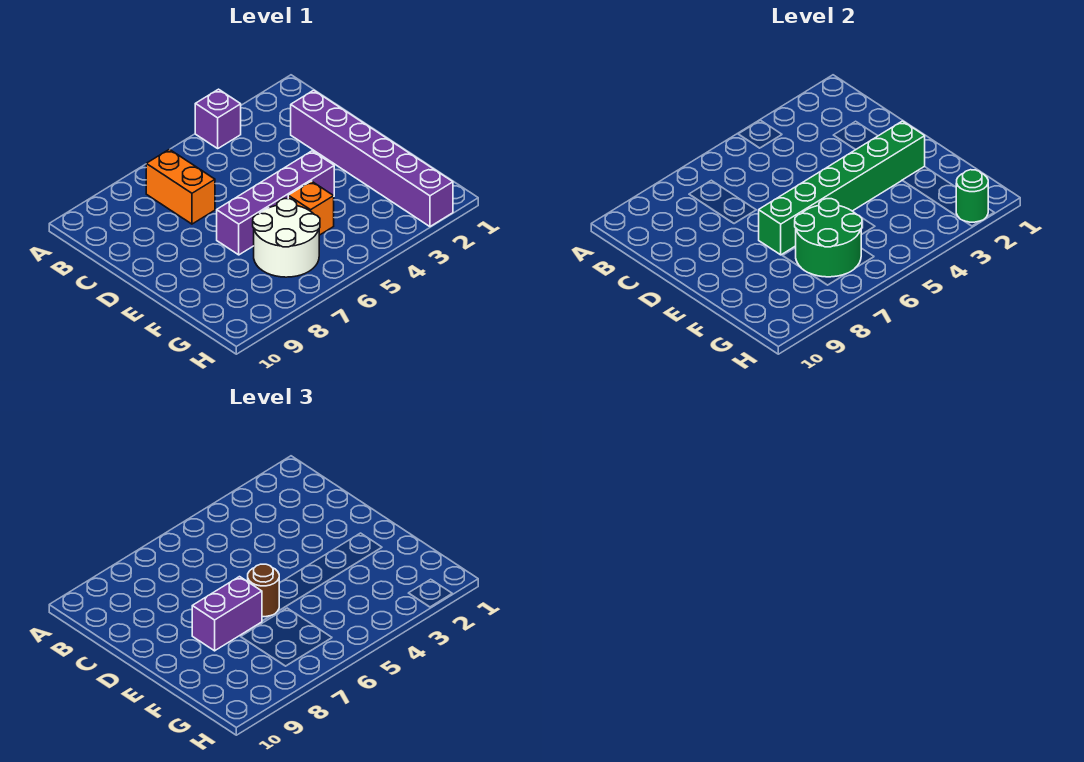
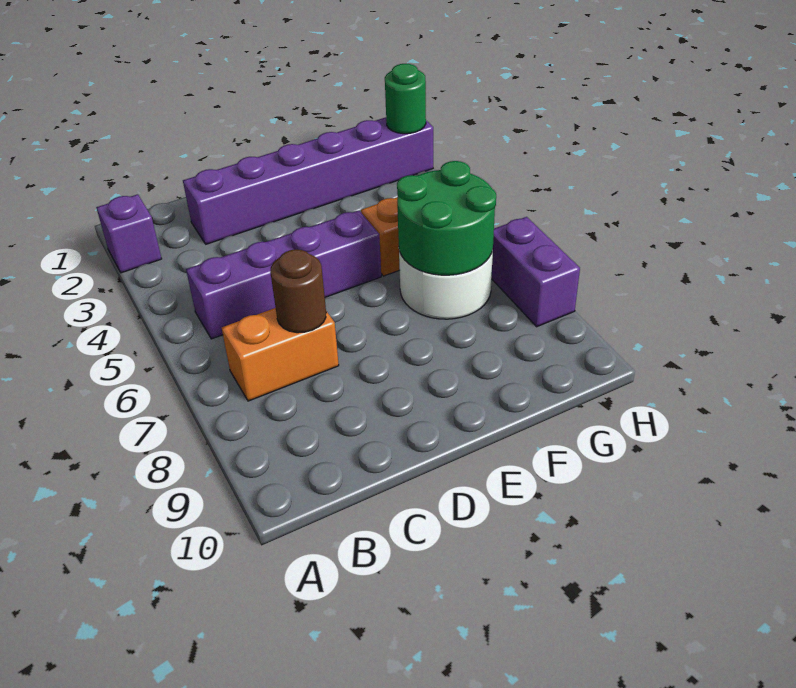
purple brick A4 level 1 -> purple brick A2 level 1
green brick E2:E7 level 2 -> none
purple brick E4:E7 level 1 -> purple brick B5:E5 level 1
brown round brick E6 level 3 -> brown round brick C7 level 2
purple brick E7:E8 level 3 -> purple brick H7:H8 level 1

